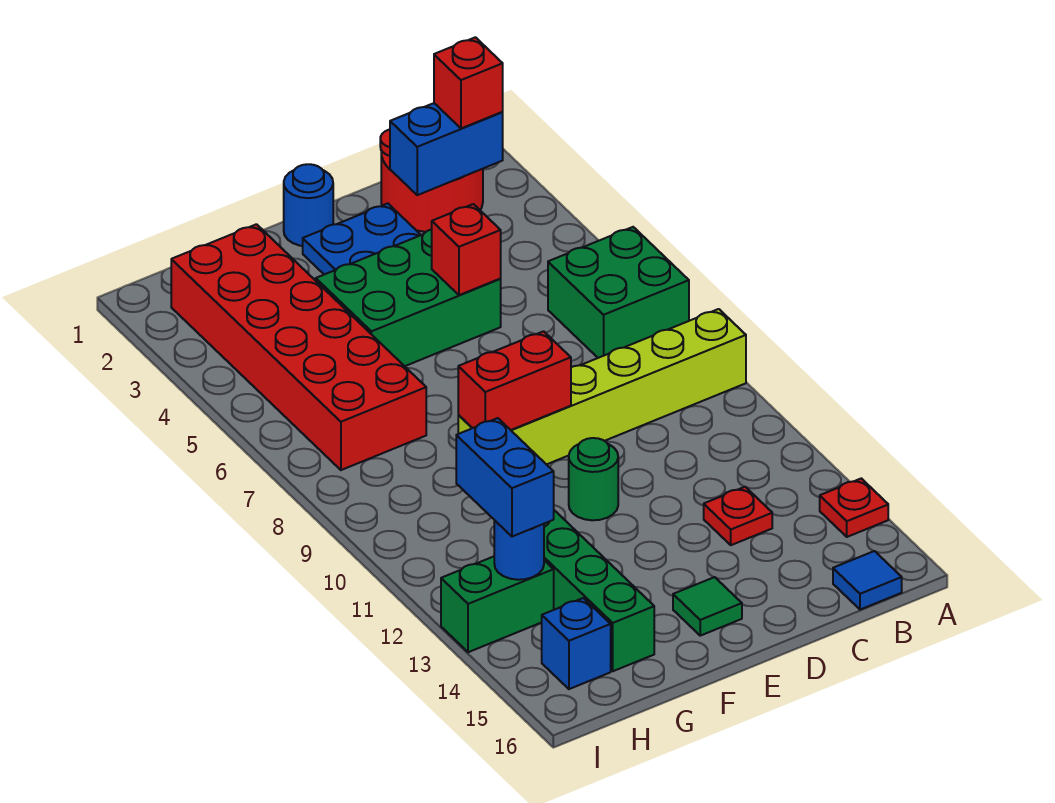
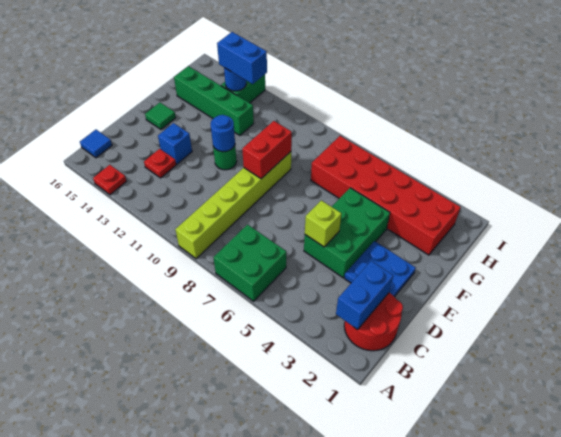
red brick B2 level 3 -> none
red brick D5 level 2 -> lime brick D5 level 2
blue round brick E1 level 1 -> blue round brick E11 level 2
blue brick H15 level 1 -> blue brick D13 level 1

